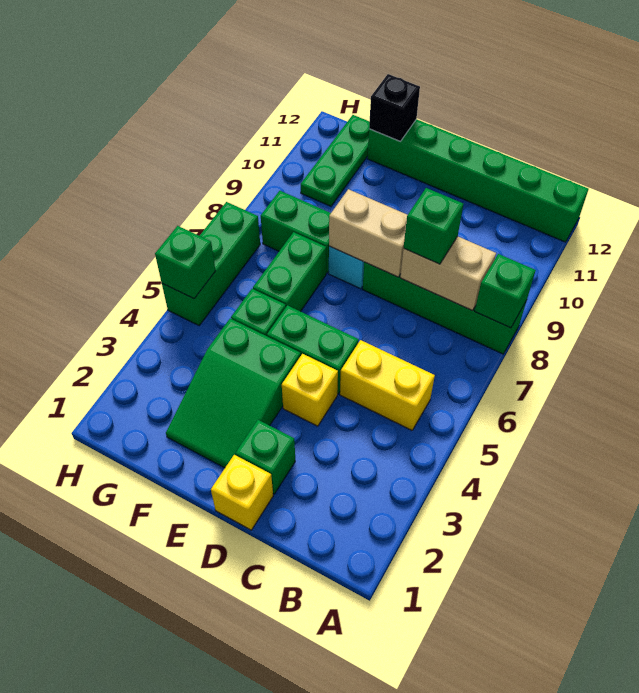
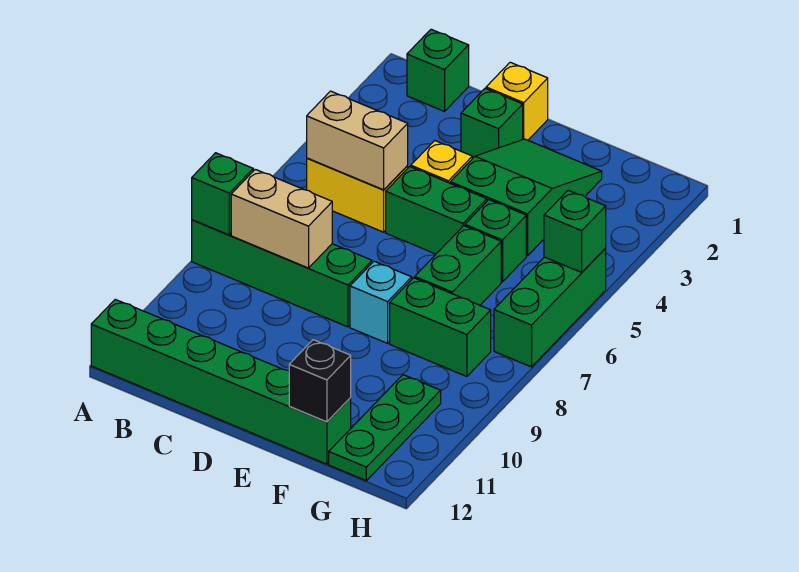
green brick C8 level 3 -> green brick B1 level 1
tan brick D8:E8 level 2 -> tan brick B5:C5 level 2

